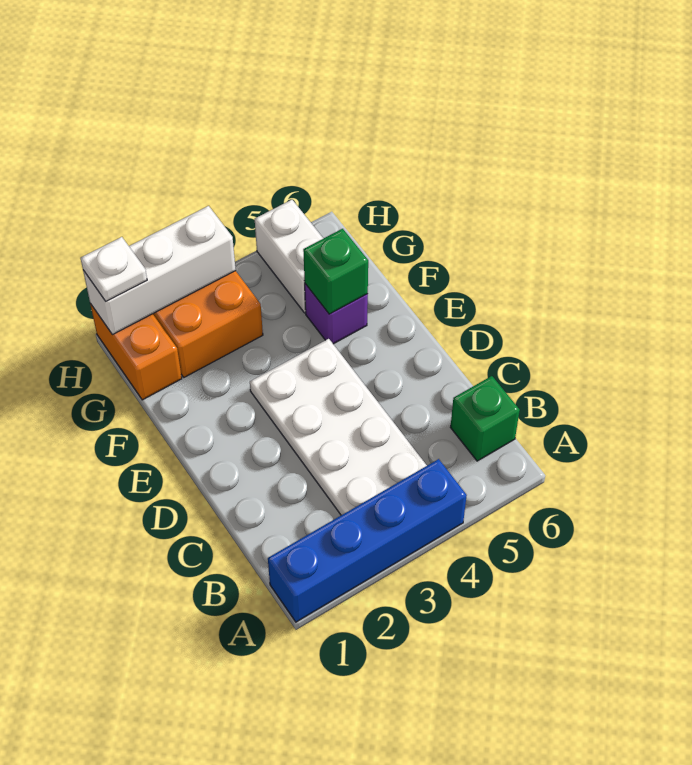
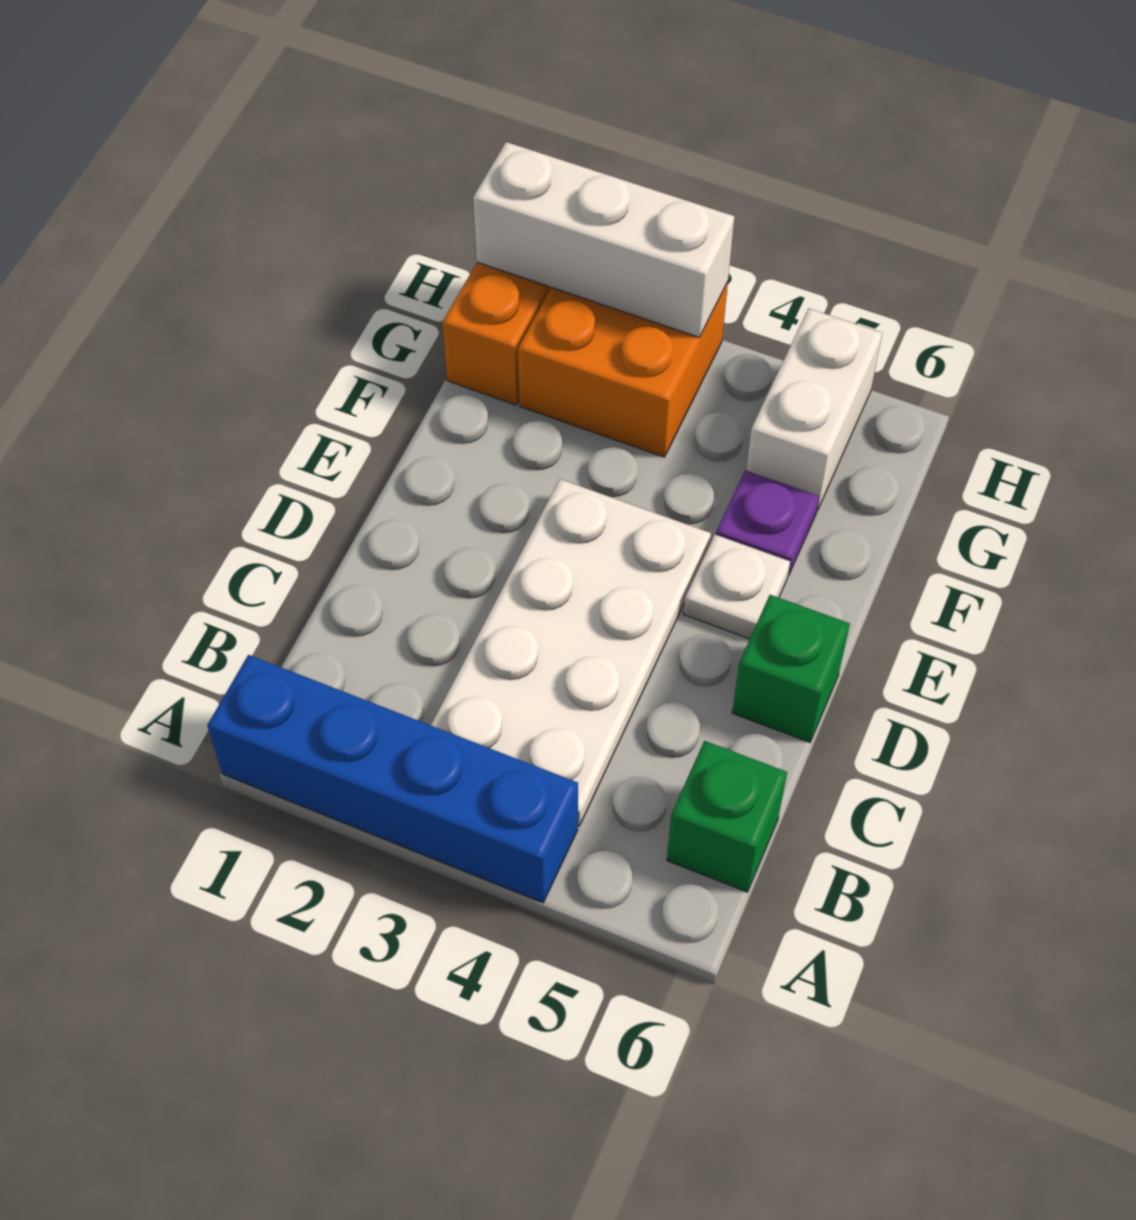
purple brick F5 level 1 -> purple plate F5 level 1
green brick F5 level 2 -> green brick D6 level 1
white plate H1 level 3 -> white plate E5 level 1

